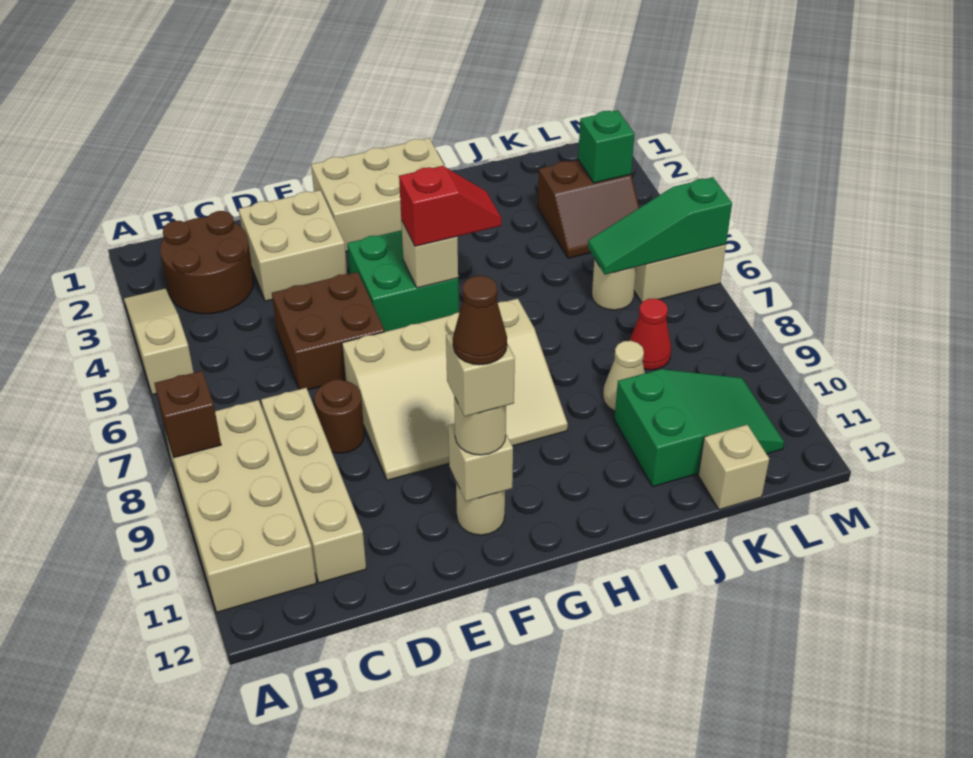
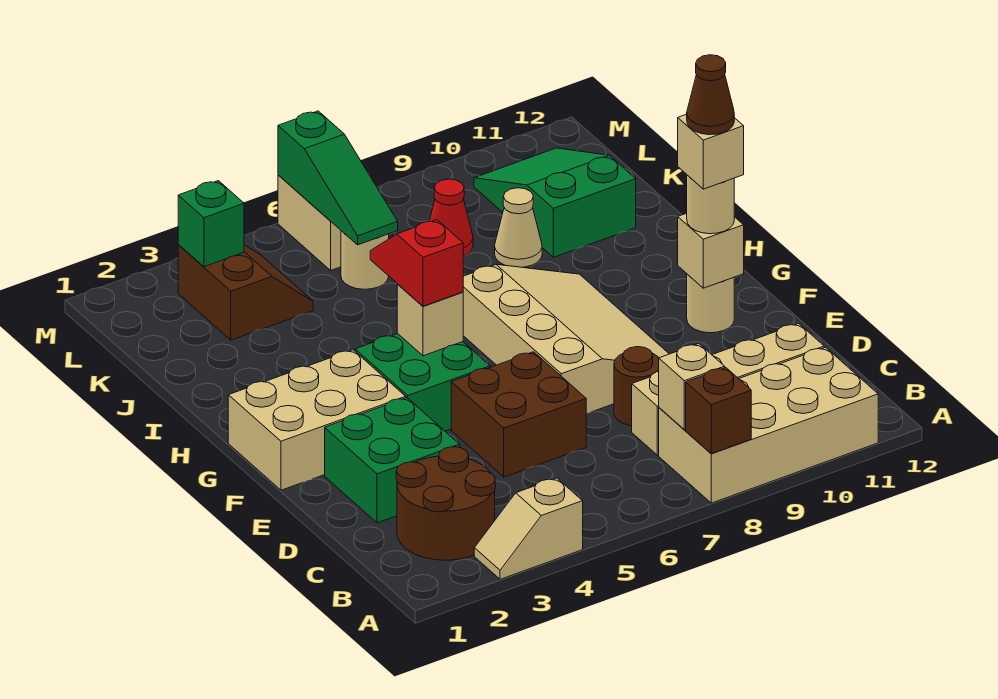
tan slope A3:A5 level 1 top 5 -> tan slope A3:A4 level 1 top 4
tan brick D2:E3 level 1 -> green brick D2:E3 level 1
tan brick F1:H2 level 1 -> tan brick F1:G3 level 1
tan brick K12 level 1 -> tan brick B8 level 2

